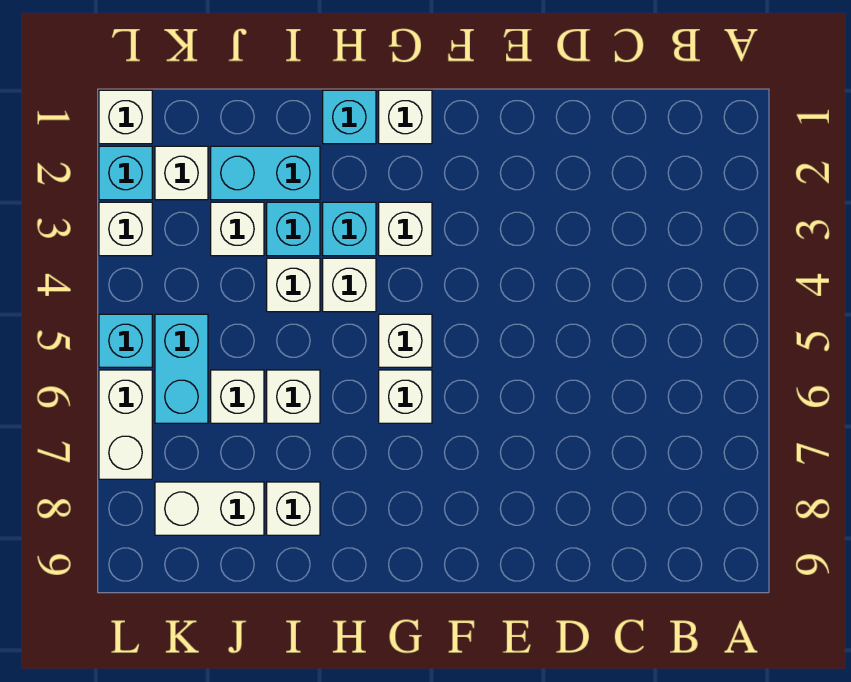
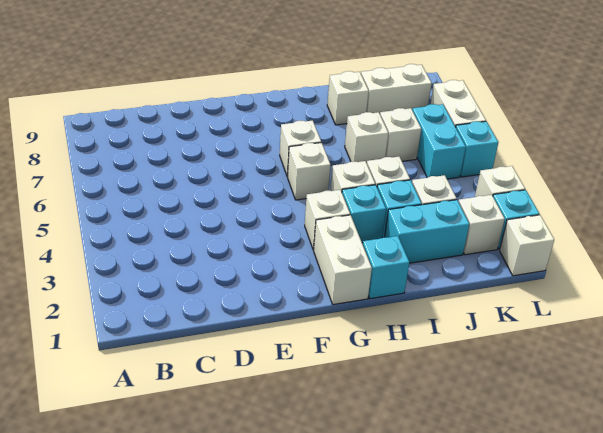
white brick G1 level 1 -> white brick G1:G2 level 1

